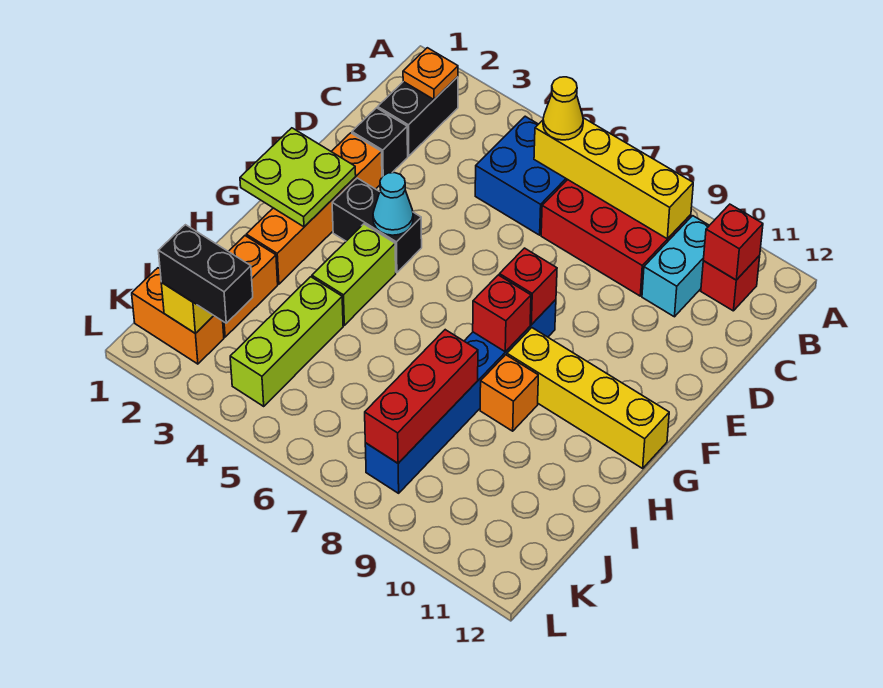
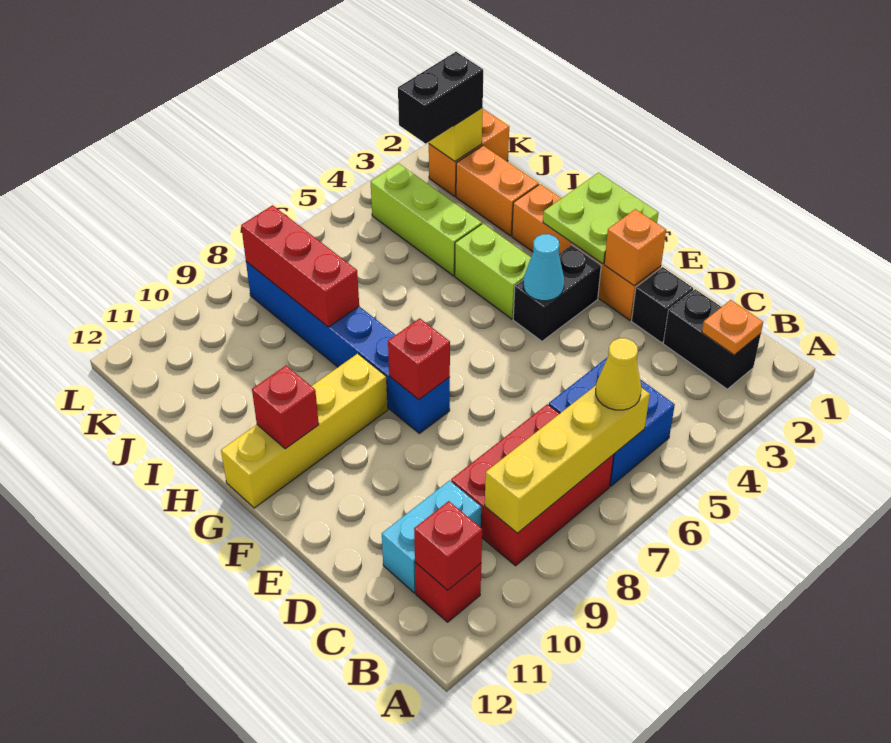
cyan brick B10:C10 level 1 -> cyan brick C10:C11 level 1
red brick G8 level 2 -> red brick G11 level 2
orange brick H9 level 1 -> orange brick E2 level 2

